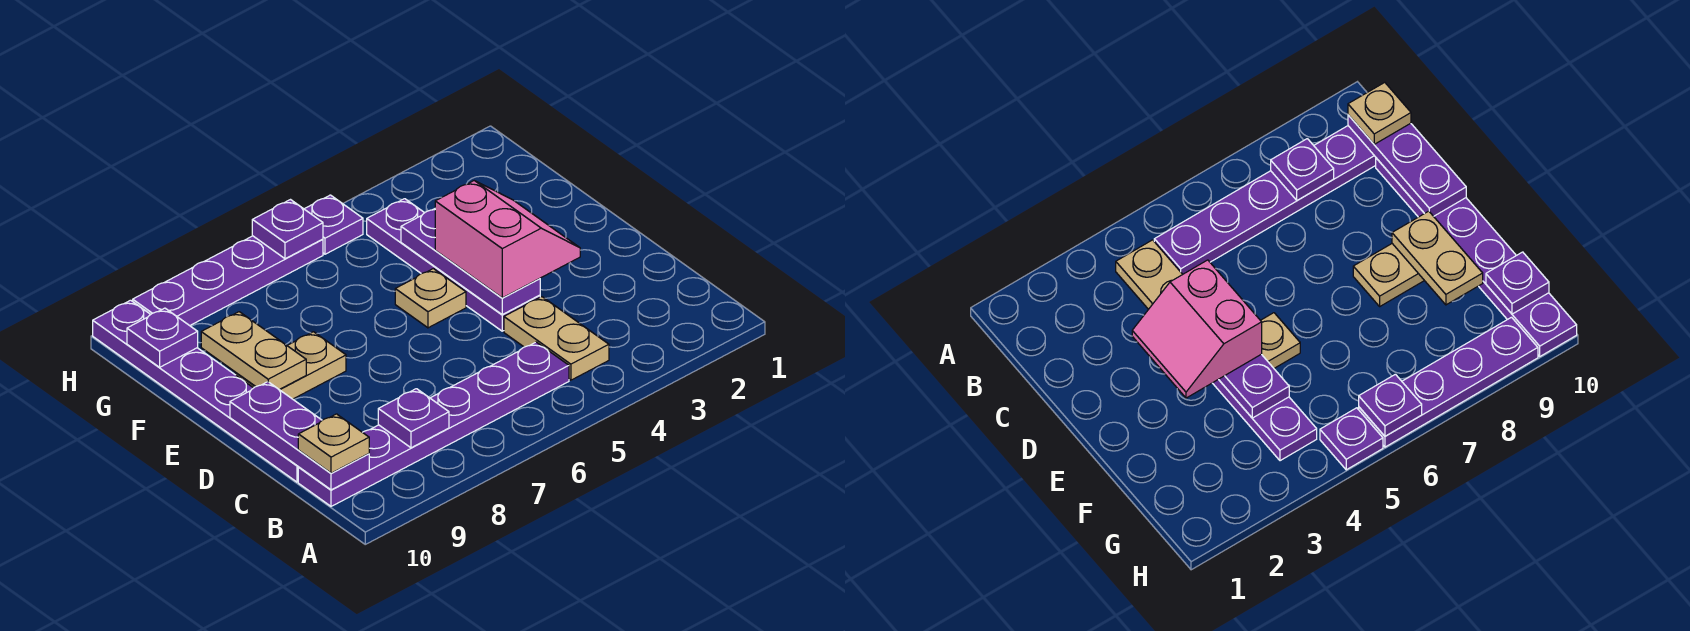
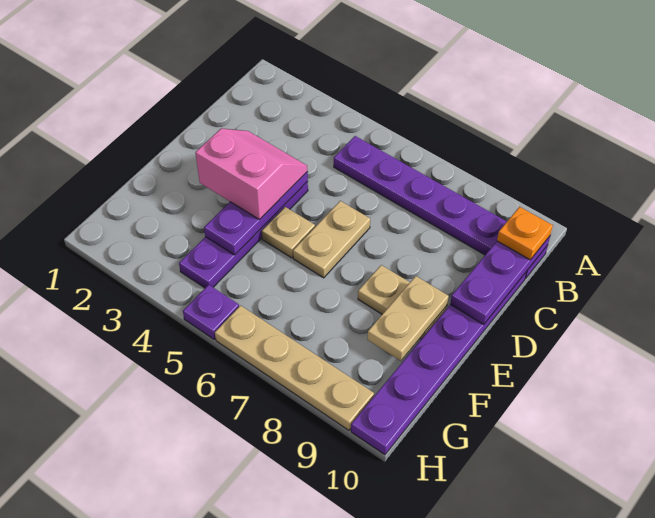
tan plate B4:C4 level 1 -> tan plate D6:E6 level 1
purple plate B8 level 2 -> none
tan plate B10 level 3 -> orange plate B10 level 3
pink slope D3:E4 level 3 top 4 -> pink slope D3:E4 level 3 top E
purple plate G10 level 2 -> none
purple plate H6:H9 level 1 -> tan plate H6:H9 level 1
purple plate H6 level 2 -> none

